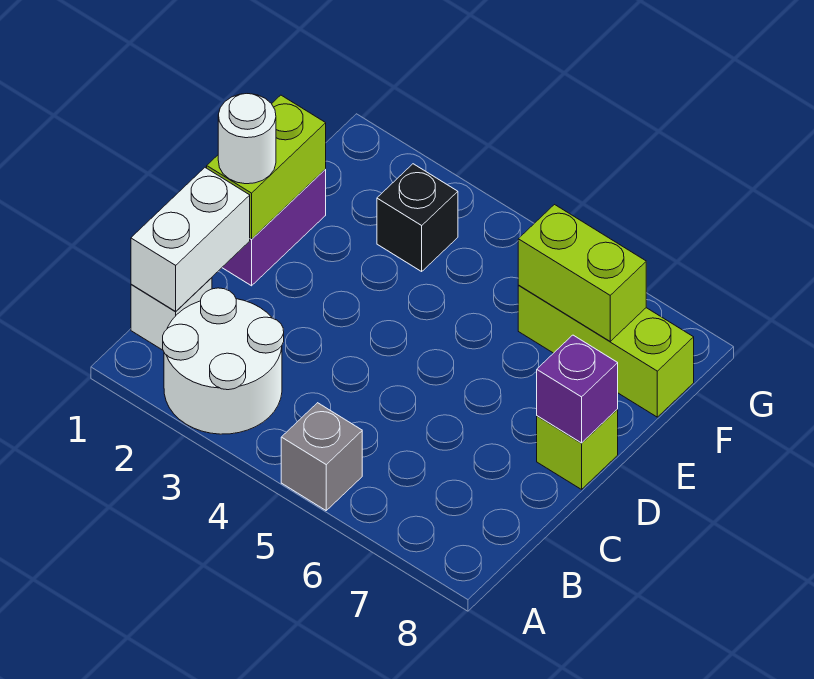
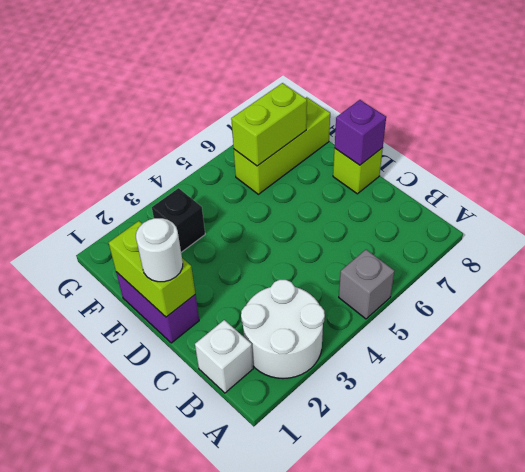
white brick B1:C1 level 2 -> none

